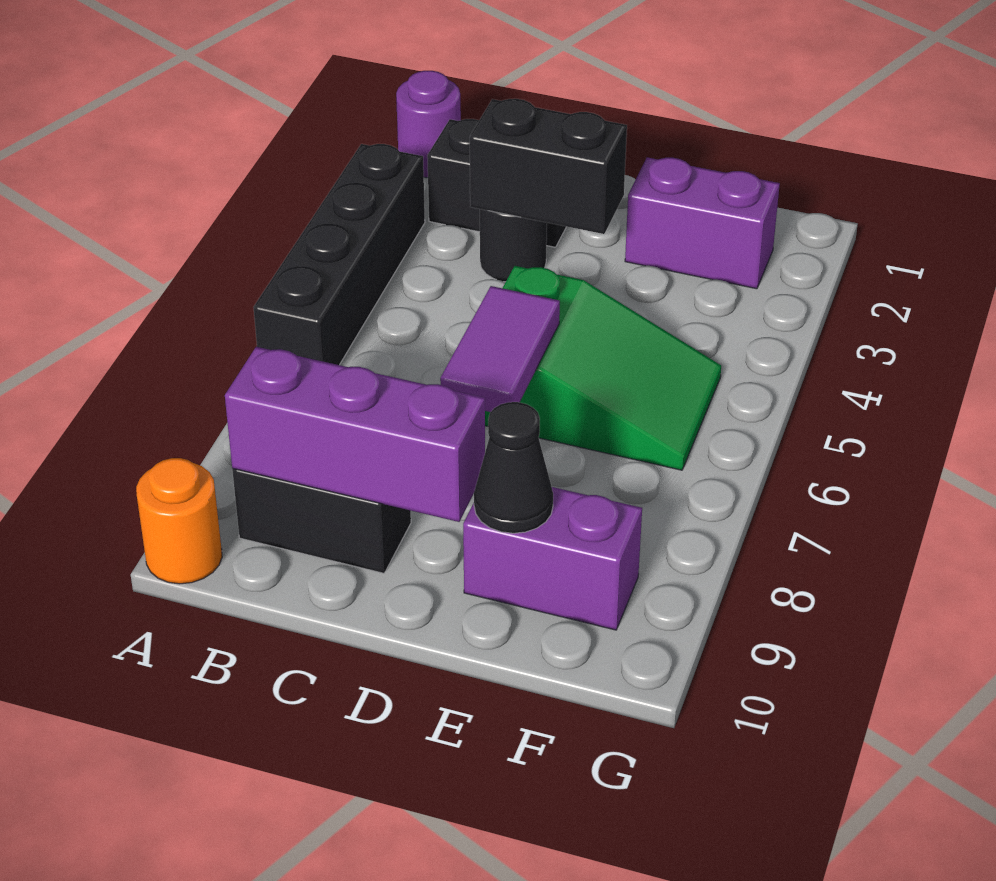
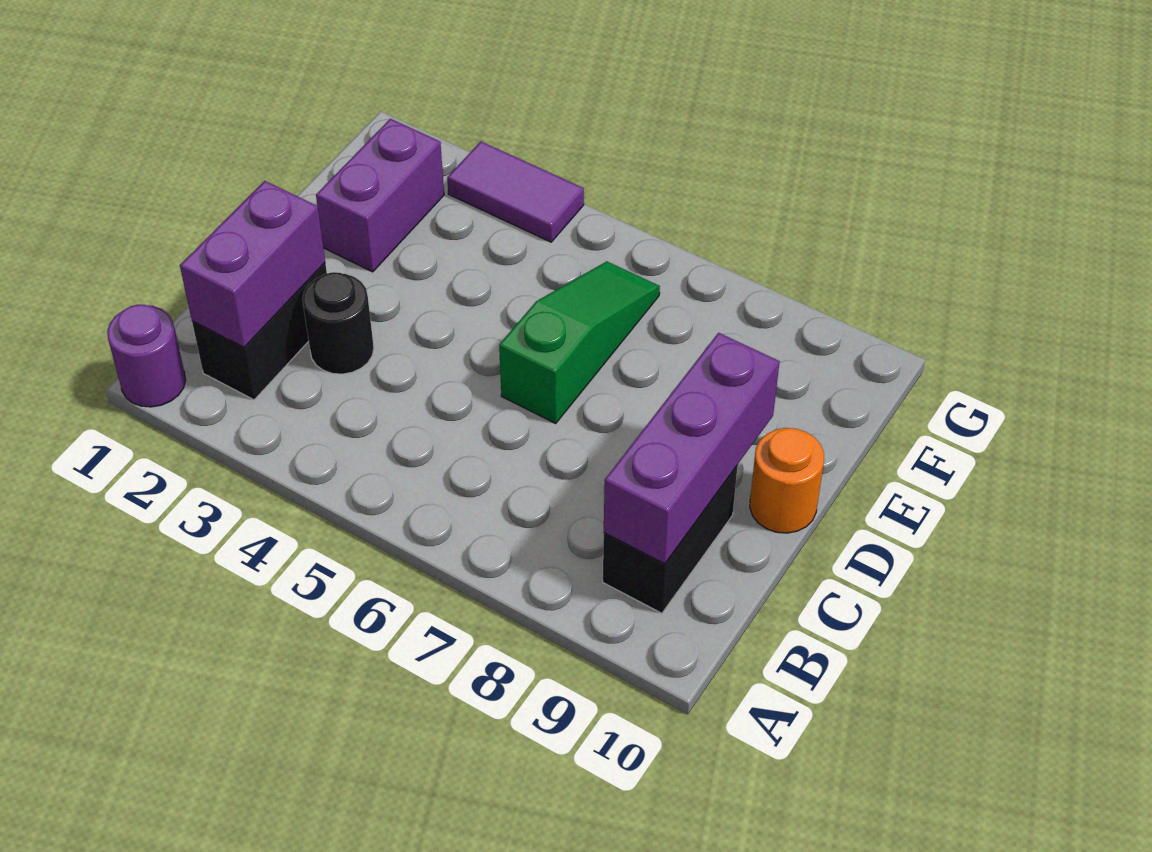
black brick A3:A6 level 1 -> none
orange round brick A10 level 1 -> orange round brick D10 level 1
black brick C3:D3 level 2 -> none
green slope D5:F6 level 1 top D -> green slope D6:F6 level 1 top D
purple tile D6:D7 level 2 -> purple tile G3:G4 level 1
purple brick E9:F9 level 1 -> purple brick B2:C2 level 2
black cone E9 level 2 -> none

